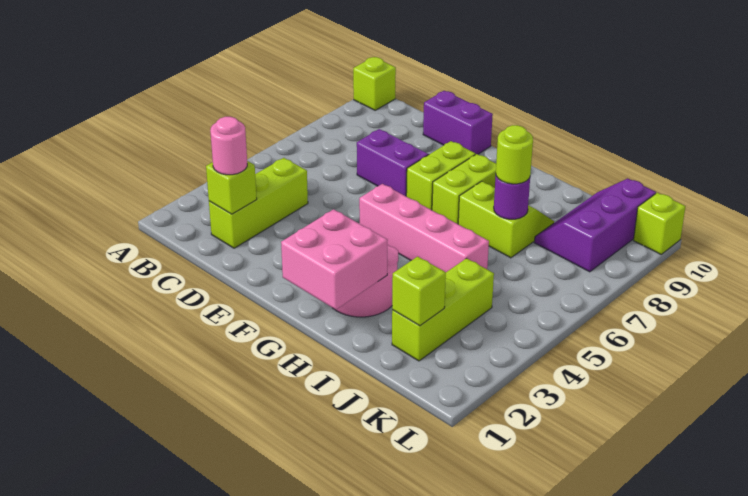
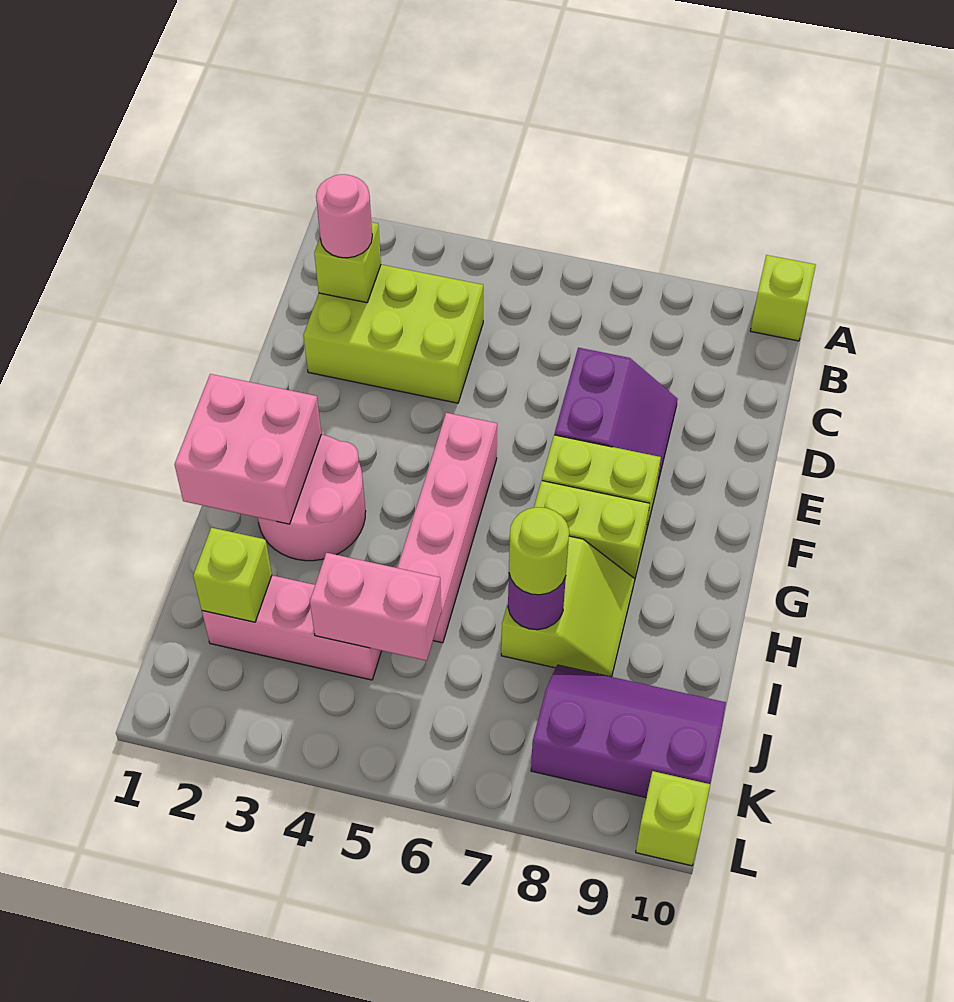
lime brick C2:C4 level 1 -> lime brick C2:D4 level 1
purple brick D10:E10 level 1 -> none
lime brick J2:J4 level 1 -> pink brick J2:J4 level 1
none -> pink brick J4:J5 level 2

